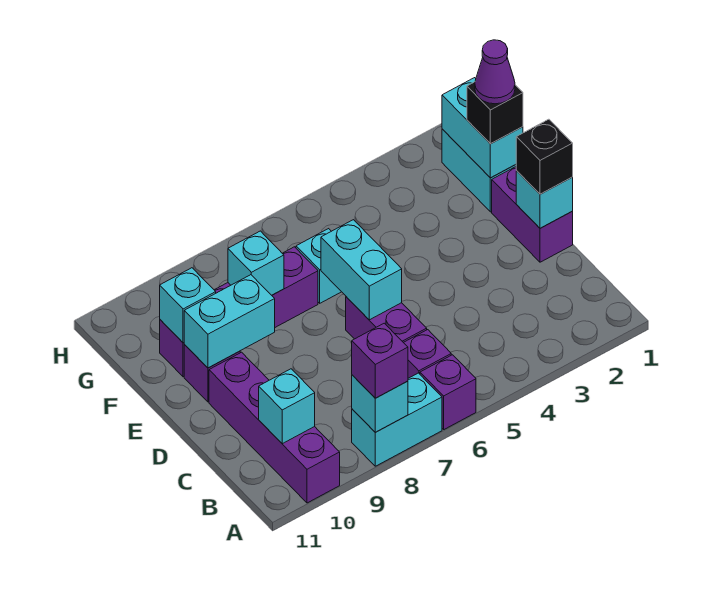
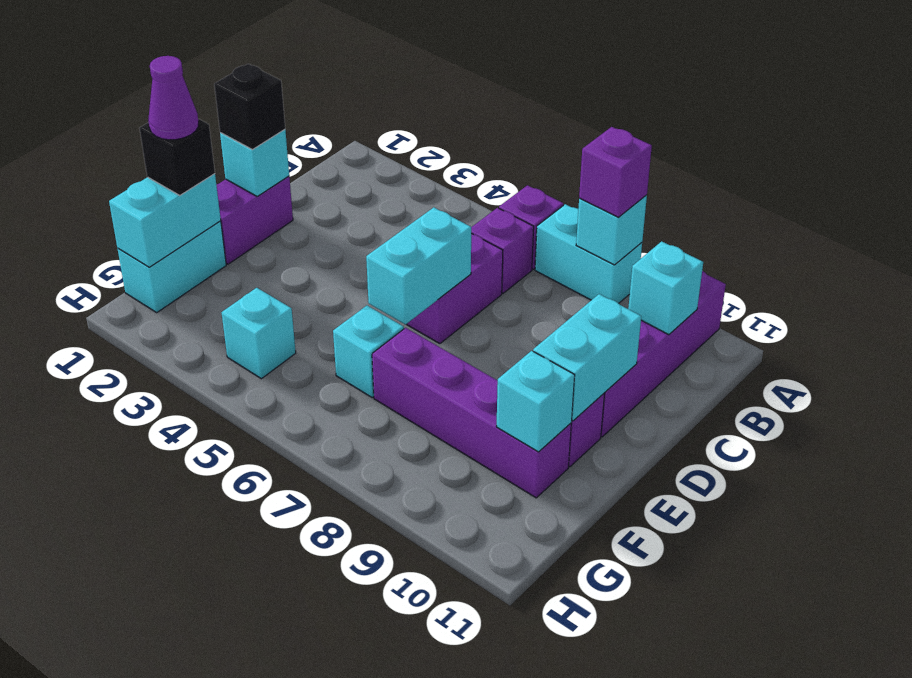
cyan brick E9:E10 level 2 -> cyan brick D10:E10 level 2
cyan brick F8 level 2 -> cyan brick G4 level 1

